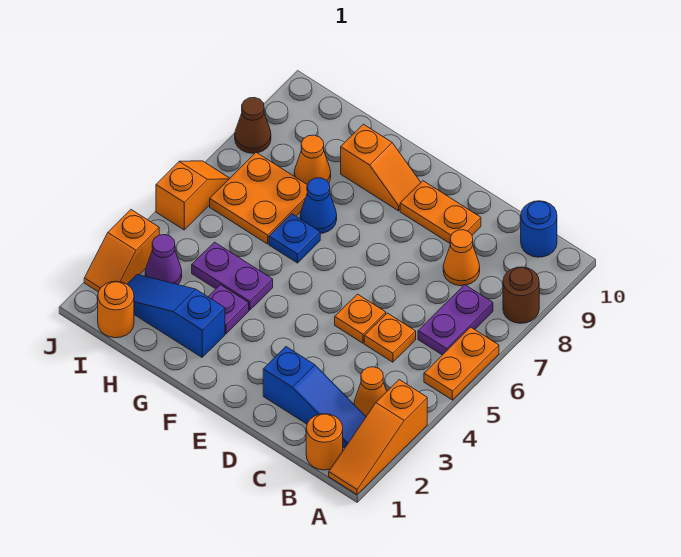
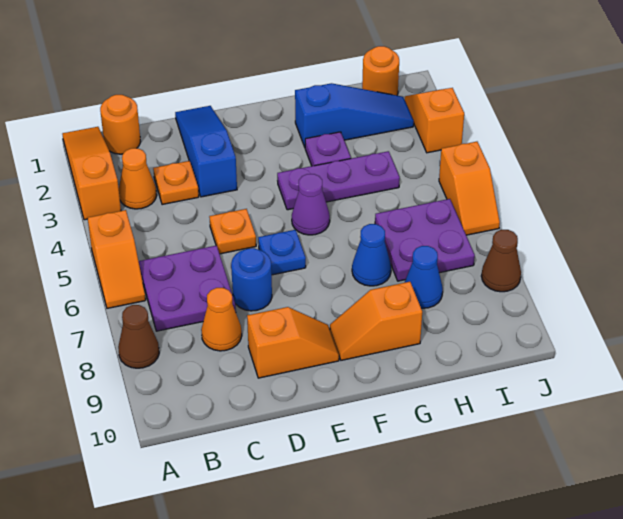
orange plate A5:A6 level 1 -> orange slope A5:A6 level 1 top 5
brown round brick A8 level 1 -> brown cone A8 level 1
blue slope B2:D2 level 1 top D -> blue slope D1:D3 level 1 top 3
purple plate B6:B7 level 1 -> purple plate B6:C7 level 1
blue round brick B10 level 1 -> blue round brick D7 level 1
orange plate C5 level 1 -> orange plate C3 level 1
orange plate D9:E9 level 1 -> orange slope D9:E9 level 1 top D
purple plate G4:H4 level 1 -> purple plate F4:H4 level 1
blue plate G6 level 1 -> blue plate E6 level 1
orange plate H6:I7 level 1 -> purple plate H6:I7 level 1
orange cone H8 level 1 -> blue cone H8 level 1
purple cone I3 level 1 -> purple cone F5 level 1

